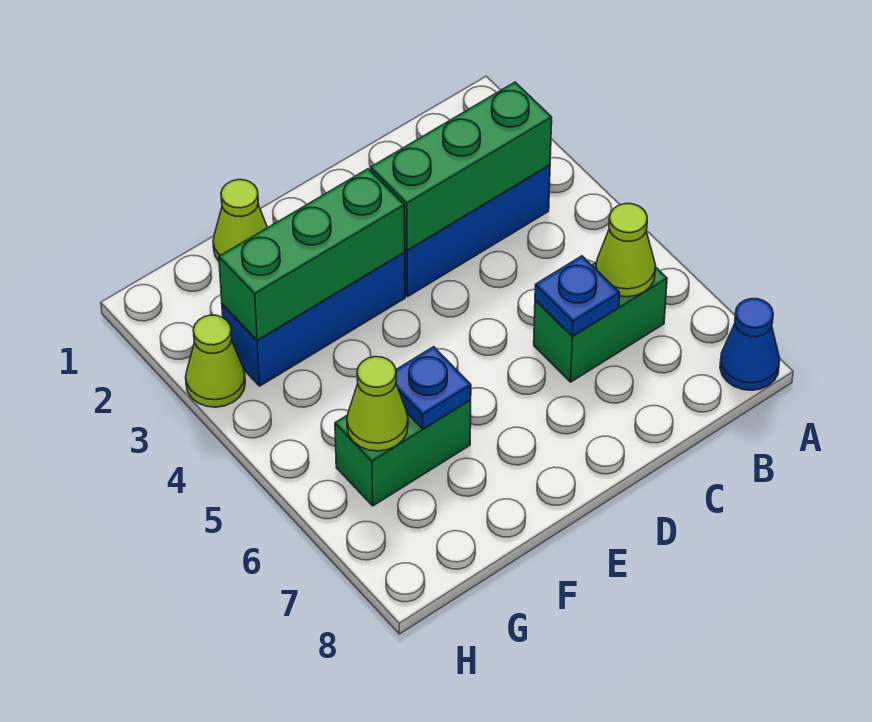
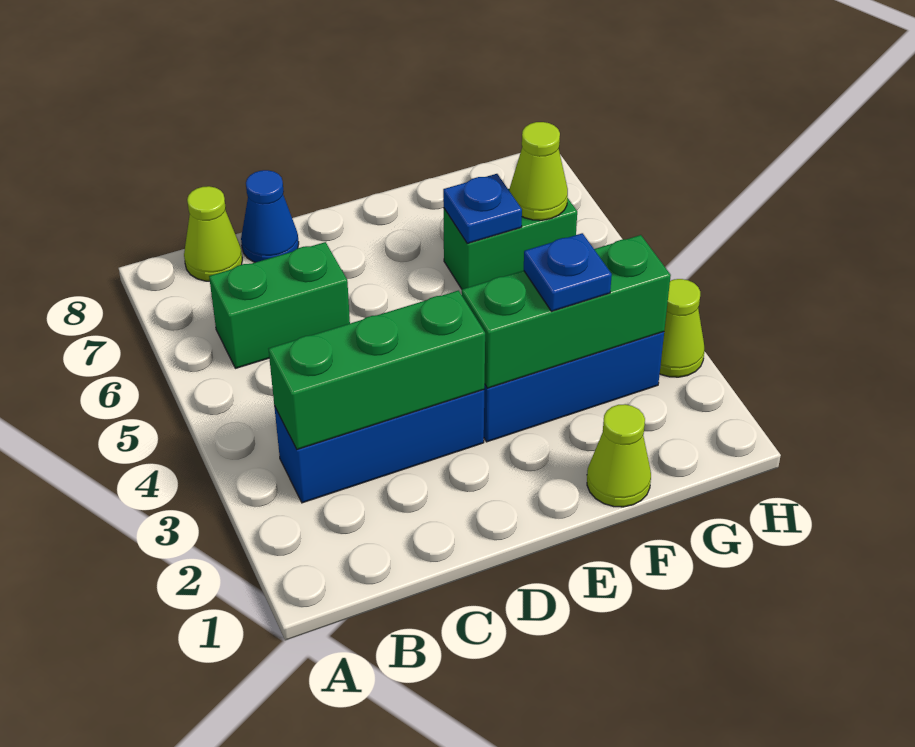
blue cone A8 level 1 -> blue cone C8 level 1
lime cone B6 level 2 -> lime cone B8 level 1
blue plate C6 level 2 -> blue plate F3 level 3

